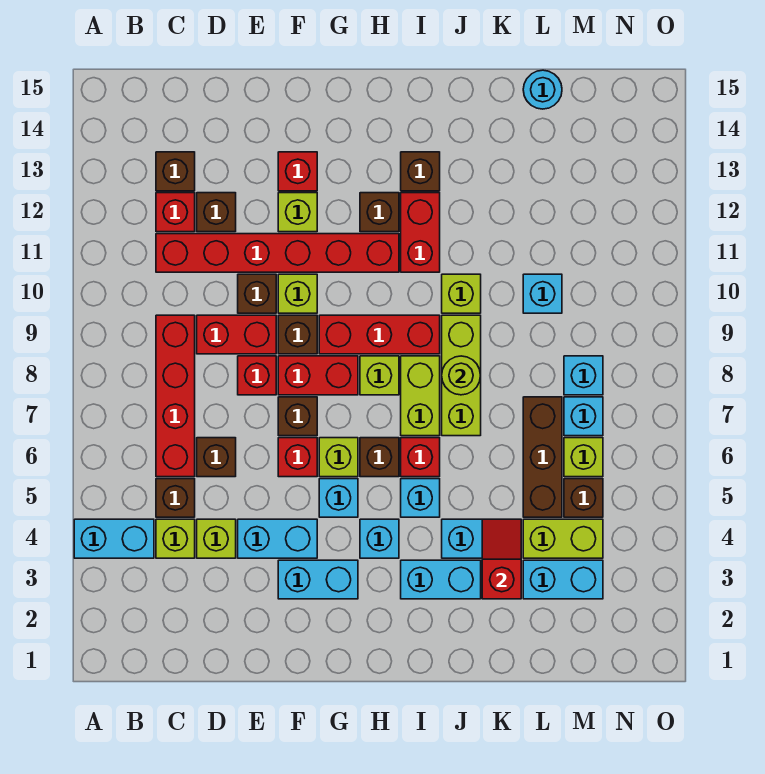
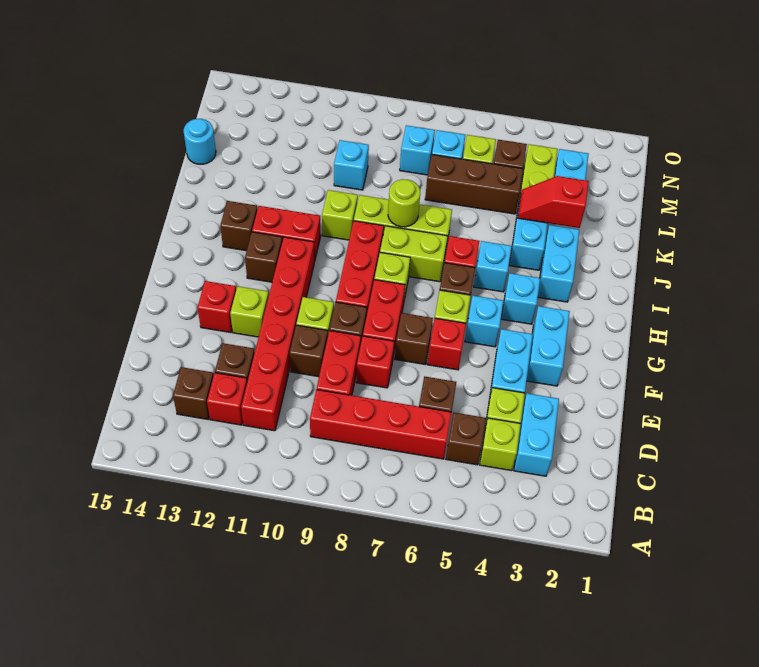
cyan brick A4:B4 level 1 -> cyan brick C3:D3 level 1

